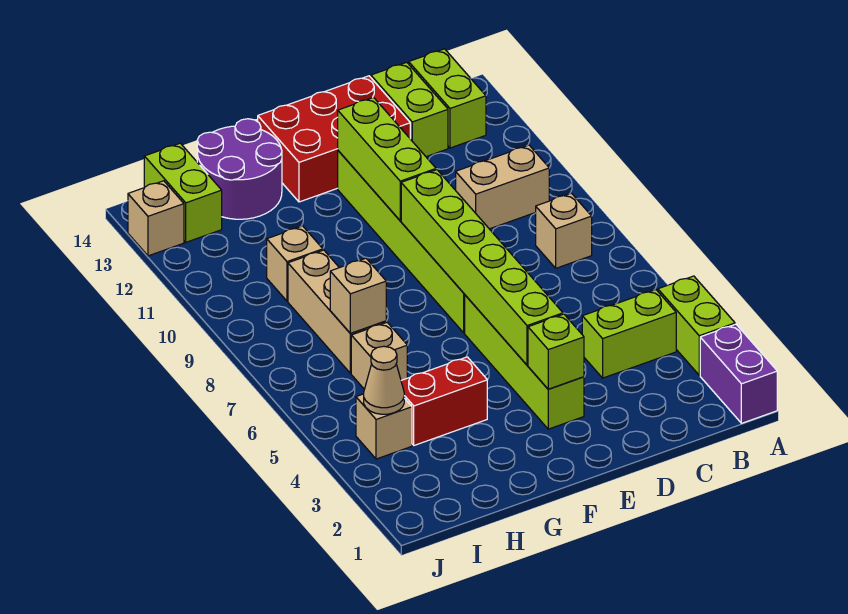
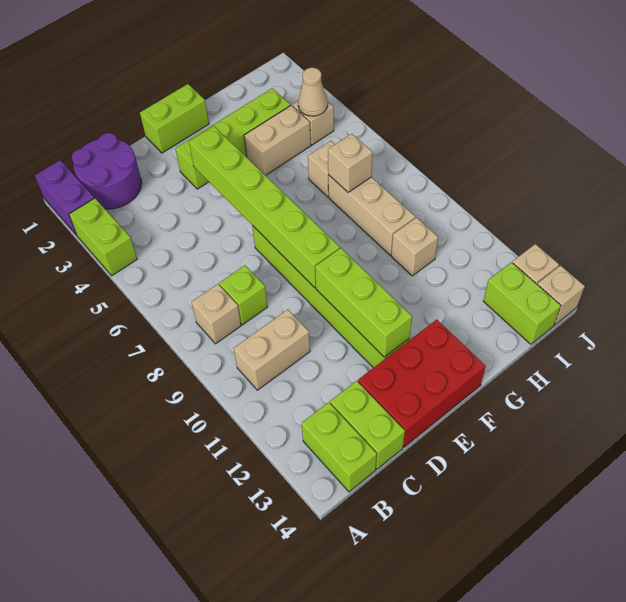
lime brick B4:C4 level 1 -> lime brick E1:F1 level 1
lime brick E3:E6 level 1 -> lime brick E3:H3 level 1
lime brick E3 level 2 -> lime brick C8 level 1
red brick G4:H4 level 1 -> tan brick G4:H4 level 1
purple round brick G13:H14 level 1 -> purple round brick B1:C2 level 1
none -> tan brick J14 level 1

